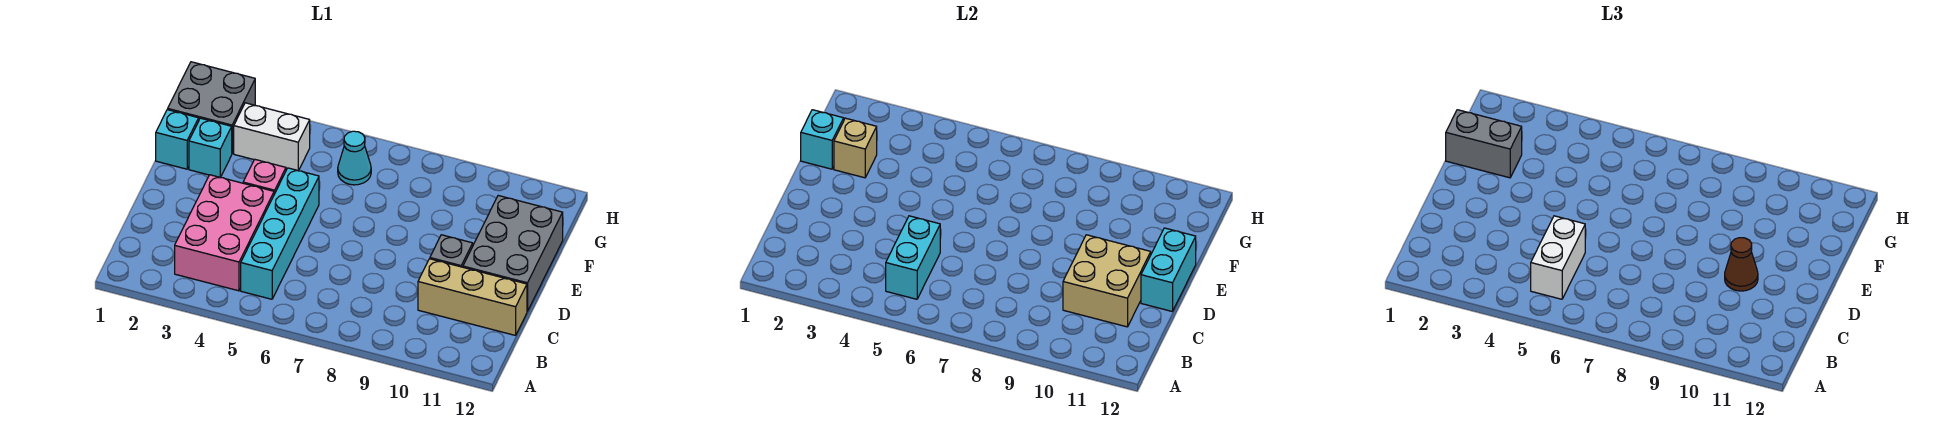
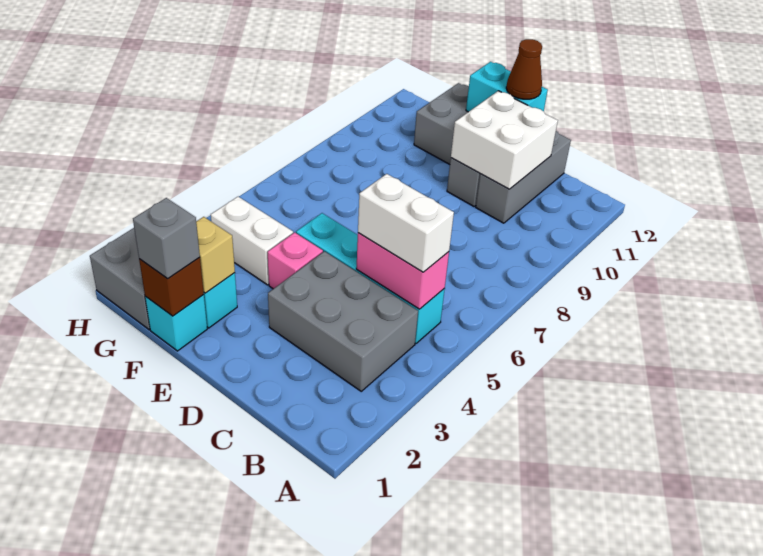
pink brick B3:D4 level 1 -> grey brick B3:D4 level 1
cyan brick B5:C5 level 2 -> pink brick B5:C5 level 2
tan brick C10:C12 level 1 -> grey brick C10:C12 level 1
tan brick C10:D11 level 2 -> white brick C10:D11 level 2
brown cone D10 level 3 -> brown cone D12 level 3
cyan brick F1 level 2 -> brown brick F1 level 2
grey brick F1:F2 level 3 -> grey brick F1 level 3
white brick G3:G4 level 1 -> white brick F4:G4 level 1
cyan cone G6 level 1 -> none

